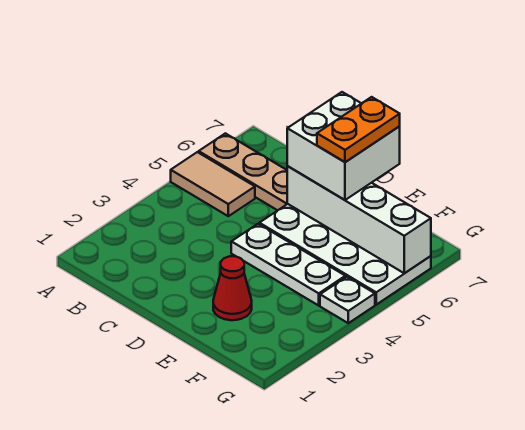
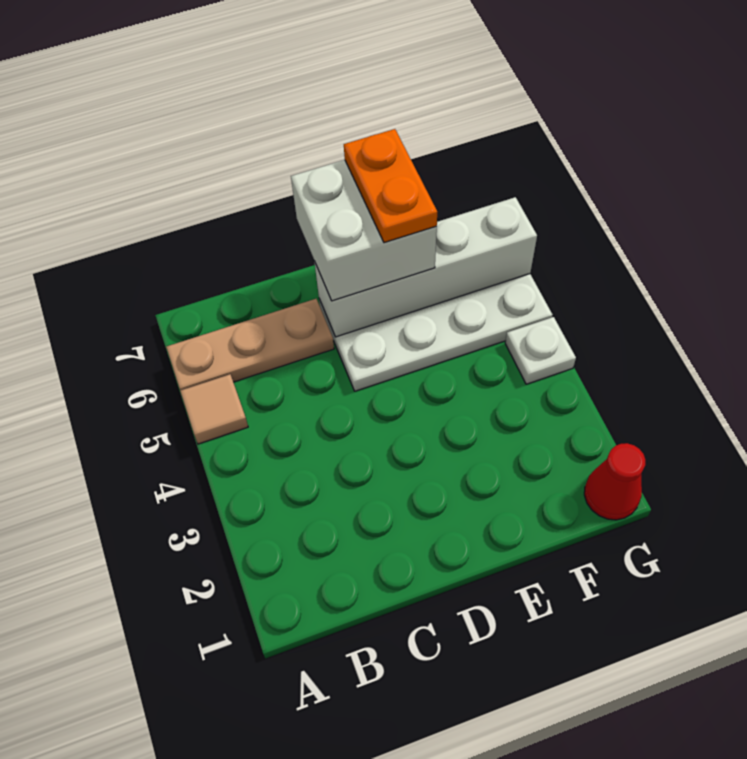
tan tile A5:B5 level 1 -> tan tile A5 level 1
white plate D4:F4 level 1 -> none
red cone E2 level 1 -> red cone G1 level 1

